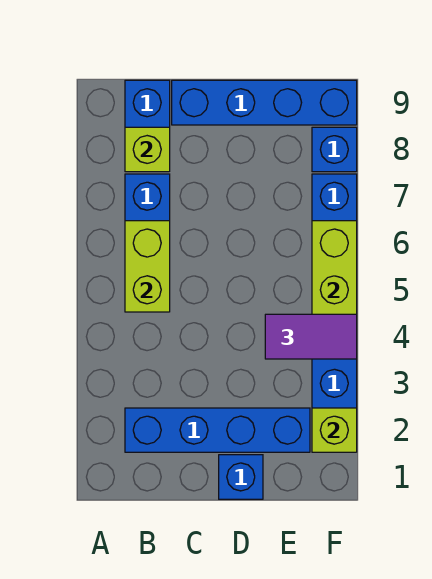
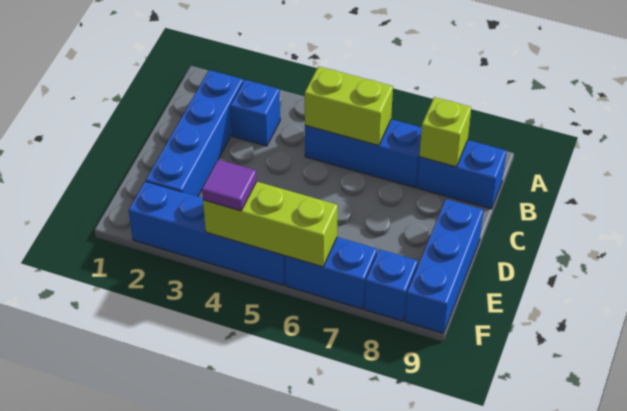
blue brick C9:F9 level 1 -> blue brick D9:F9 level 1
blue brick D1 level 1 -> blue brick B3 level 1
purple tile E4:F4 level 3 -> purple tile F4 level 3
lime brick F2 level 2 -> none

